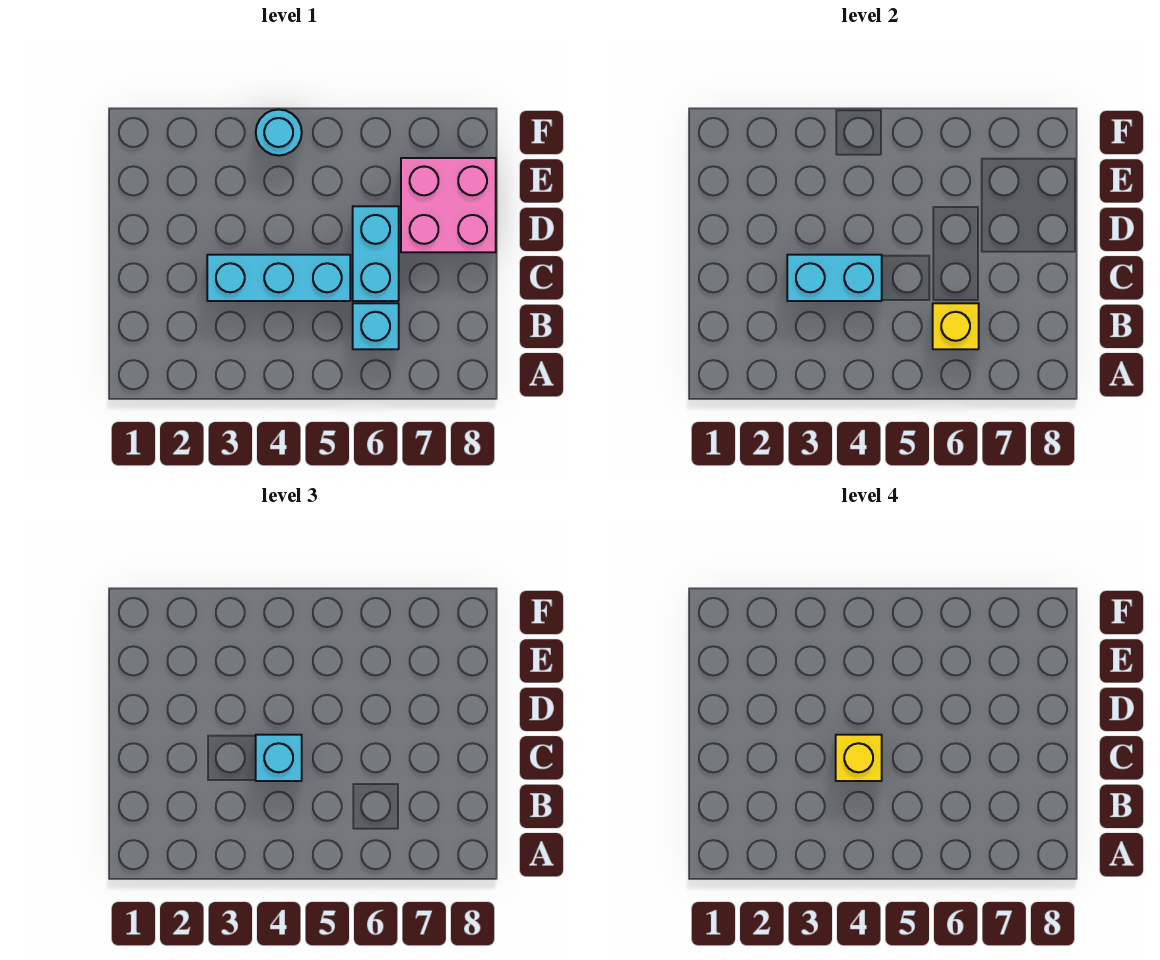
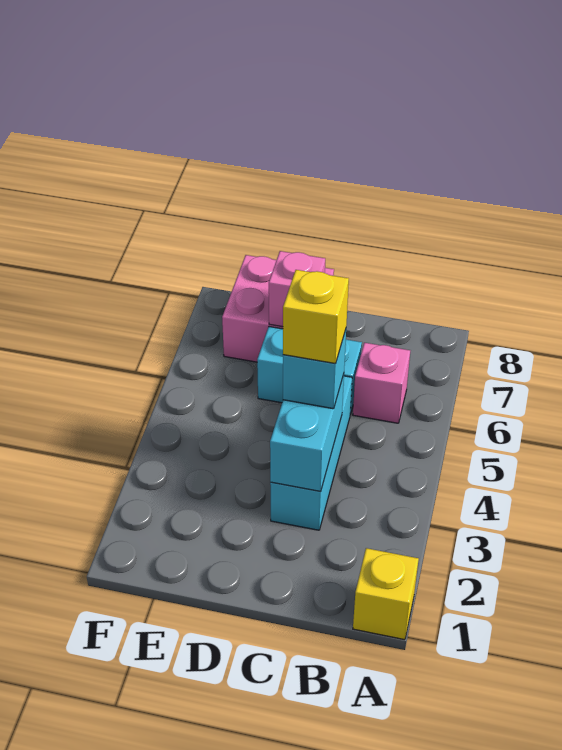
cyan brick B6 level 1 -> pink brick B6 level 1
yellow brick B6 level 2 -> yellow brick A1 level 1
none -> pink brick D7 level 2
cyan round brick F4 level 1 -> none

